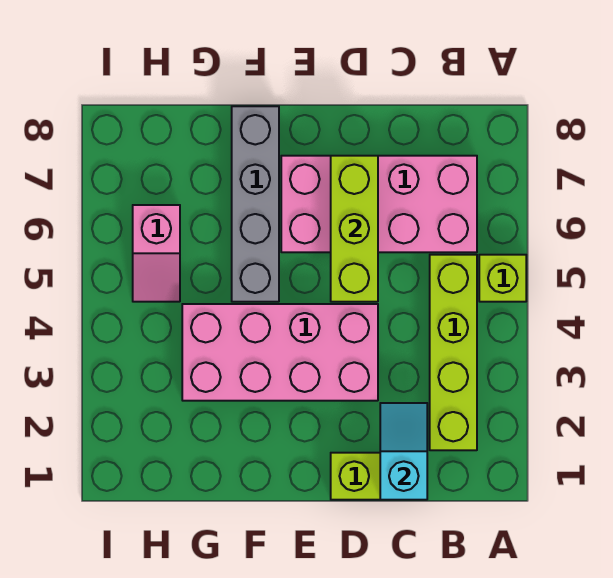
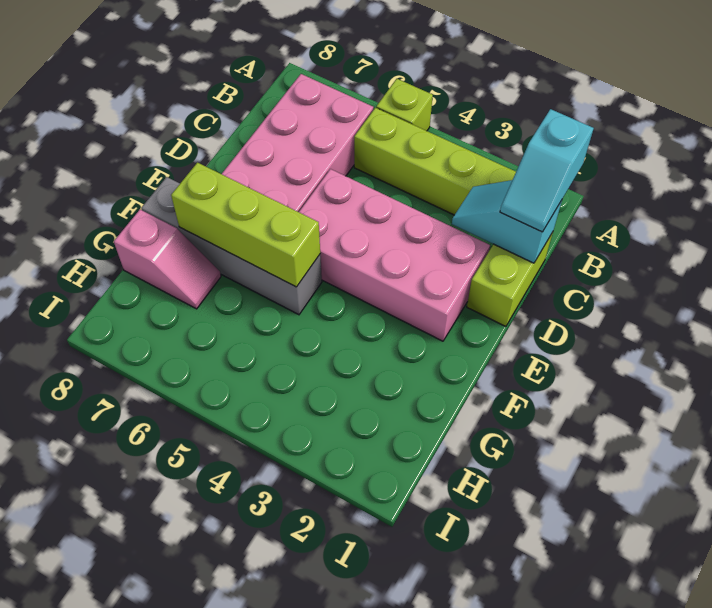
none -> cyan slope B1:C1 level 3 top B
pink brick D3:G4 level 1 -> pink brick D2:E5 level 1
lime brick D5:D7 level 2 -> lime brick F5:F7 level 2
pink slope H5:H6 level 1 top 6 -> pink slope G7:G8 level 1 top 8

